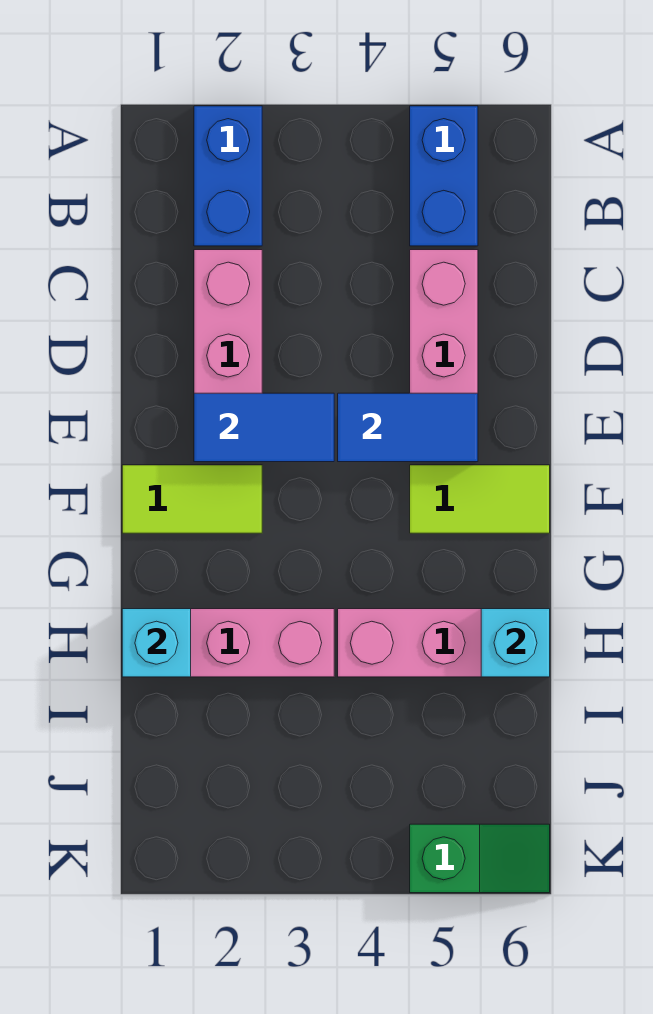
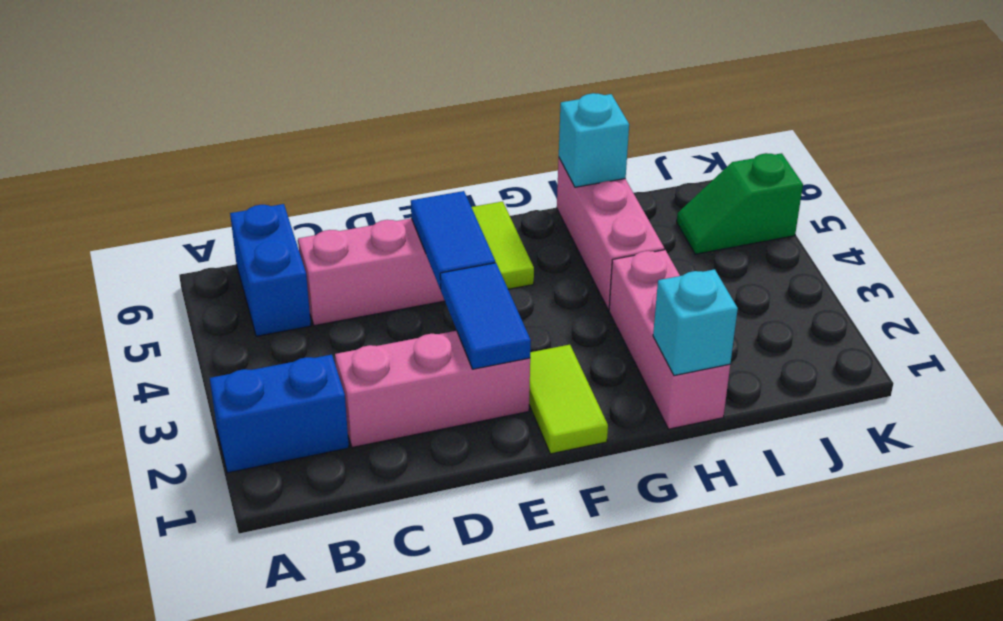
blue brick A5:B5 level 1 -> blue brick B5:B6 level 1
green slope K5:K6 level 1 top 5 -> green slope J5:K5 level 1 top K

